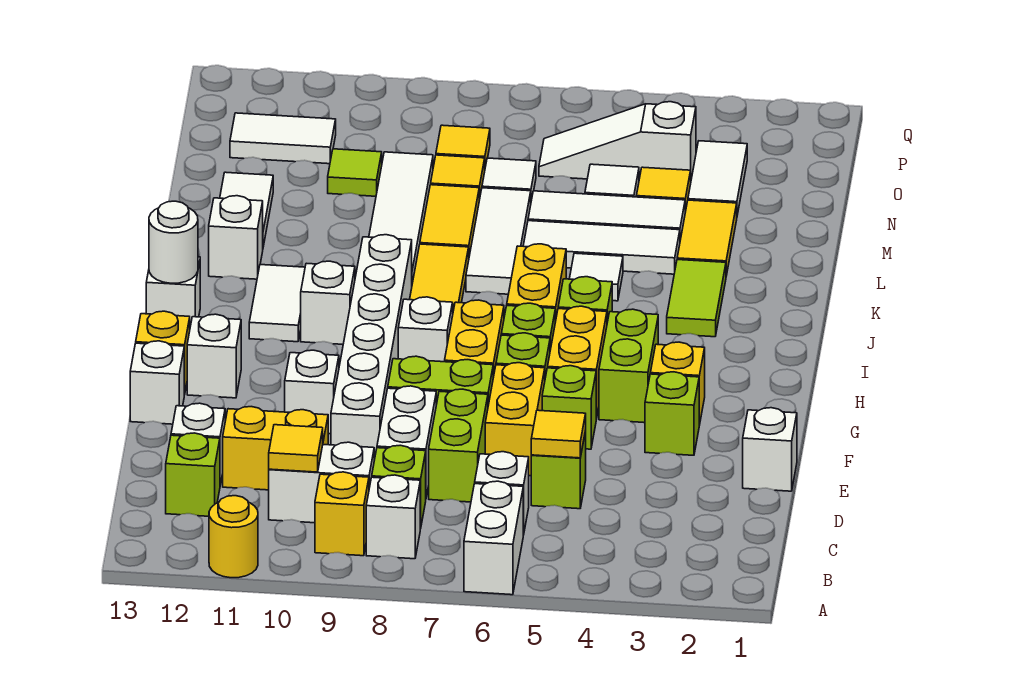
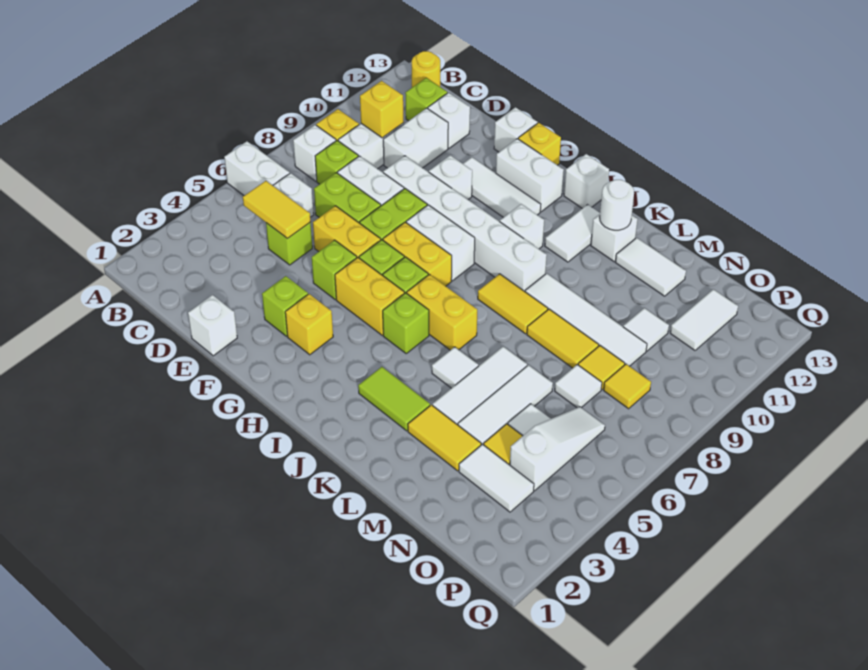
yellow round brick A11 level 1 -> yellow round brick B13 level 1
yellow tile C10 level 2 -> yellow brick C10 level 2
yellow tile D5 level 2 -> yellow tile C5:D5 level 2
yellow brick D10:D11 level 1 -> white brick D10:D11 level 1
lime brick G4:H4 level 1 -> none
white brick G12 level 1 -> white brick G12:H12 level 1
white brick H8 level 1 -> white brick G8:H8 level 1
white tile I11:J11 level 1 -> white tile J11:J12 level 1
white round brick I13 level 2 -> white round brick K12 level 2
white tile K7:M7 level 1 -> white tile F11:H11 level 1
lime tile N10 level 1 -> white tile N10 level 1

